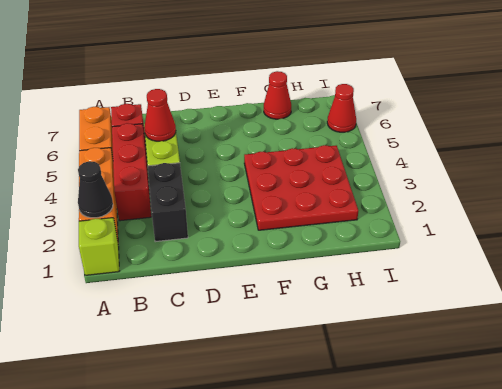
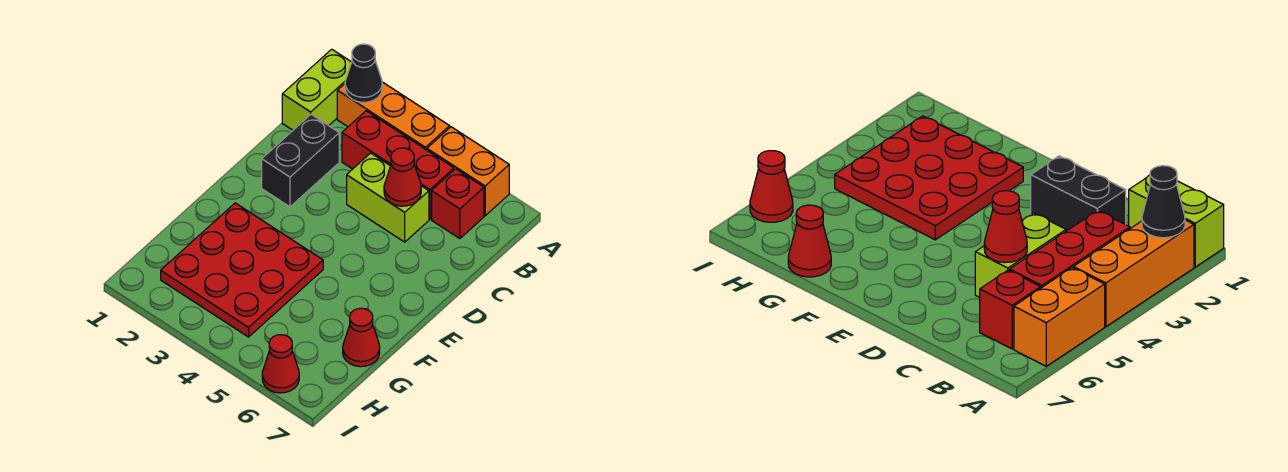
lime brick A1 level 1 -> lime brick A1:B1 level 1
black brick C2:C3 level 1 -> black brick C2:D2 level 1

